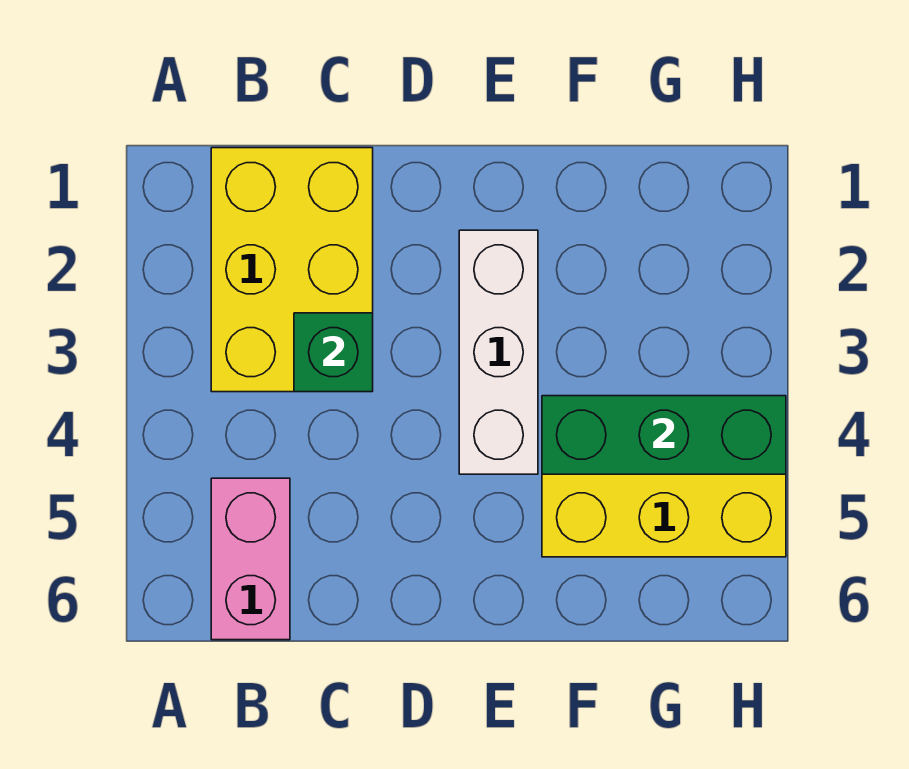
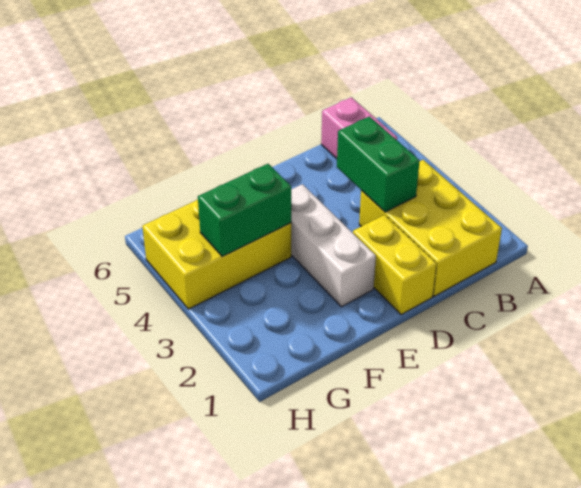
green brick C3 level 2 -> green brick C3:C4 level 2
none -> yellow brick D1:D2 level 1
green brick F4:H4 level 2 -> green brick F4:G4 level 2

